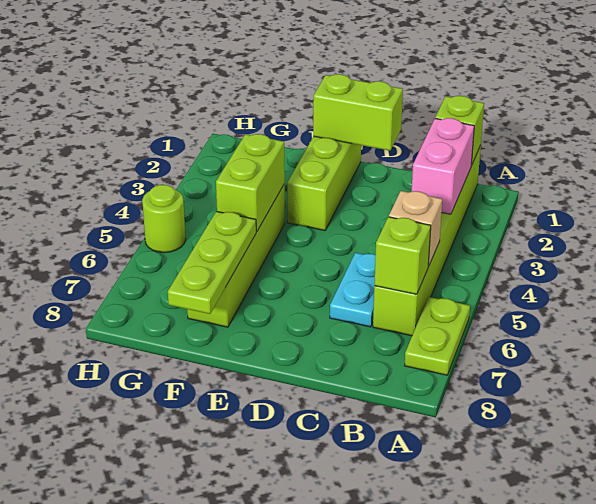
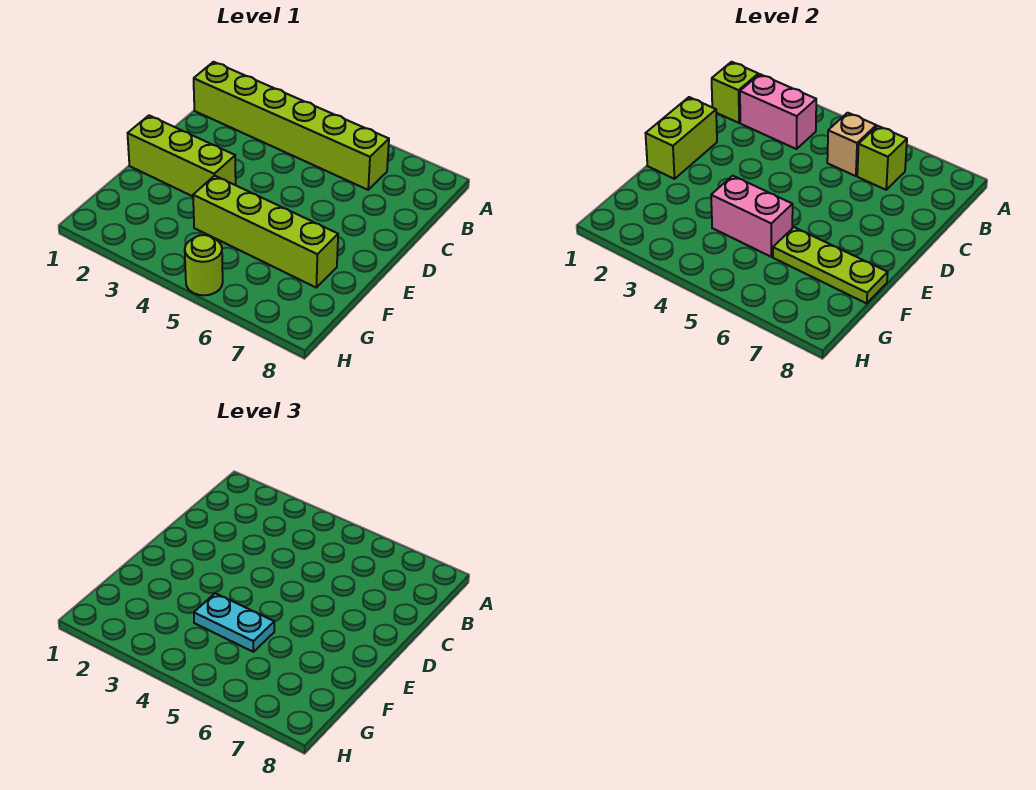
lime plate A6:A7 level 1 -> none
cyan plate C5:C6 level 1 -> cyan plate F4:F5 level 3
lime brick F4:F5 level 2 -> pink brick F4:F5 level 2

